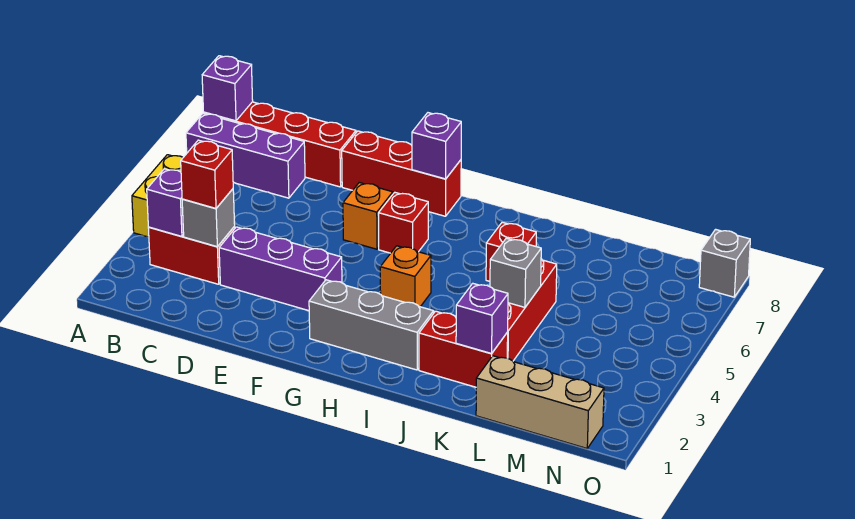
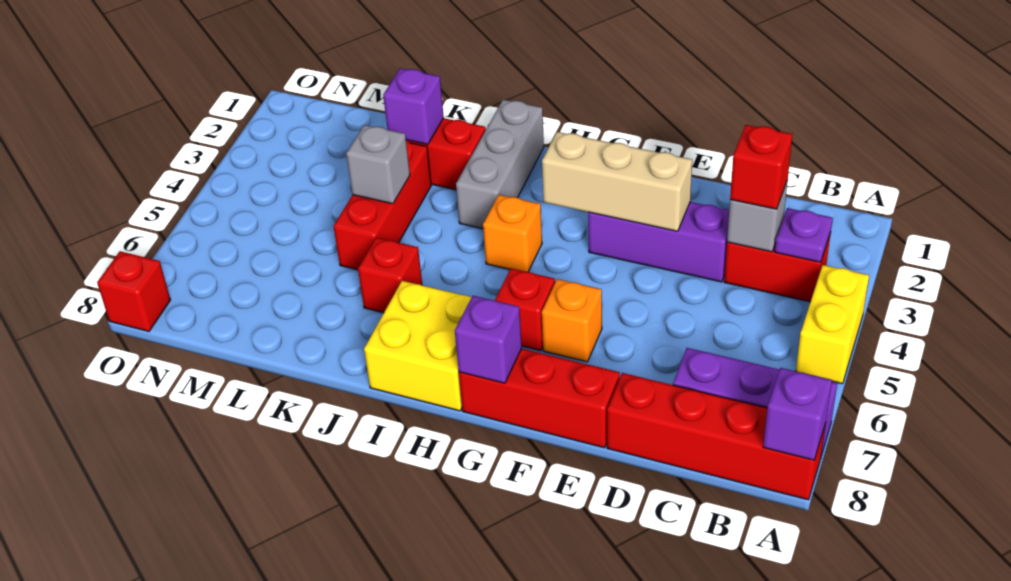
purple brick B3 level 2 -> purple plate B3 level 2
grey brick G2:I2 level 1 -> grey brick I1:I3 level 1
none -> yellow brick H7:I8 level 1
tan brick L1:N1 level 1 -> tan brick E3:G3 level 2
grey brick O8 level 1 -> red brick O8 level 1

